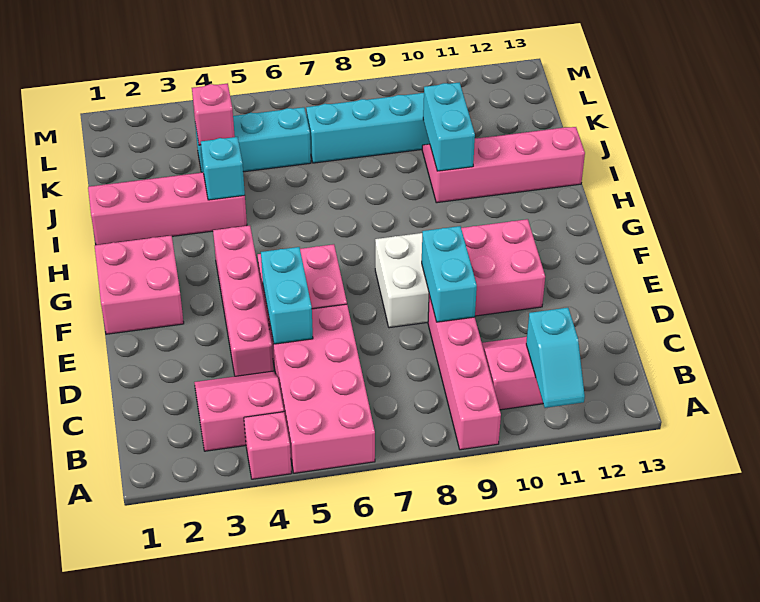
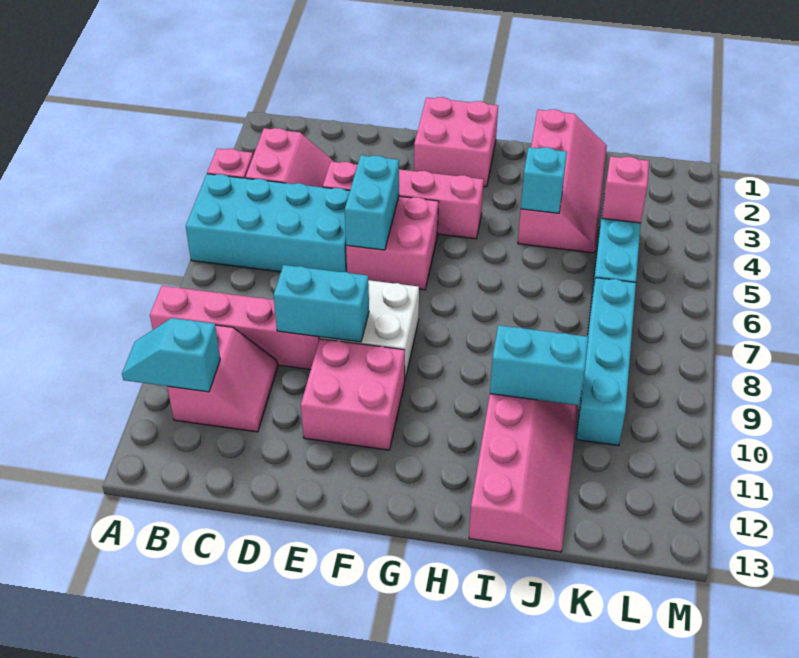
pink brick A5:D6 level 1 -> cyan brick A5:D6 level 1
cyan brick D5:E5 level 2 -> cyan brick E5:E6 level 2

